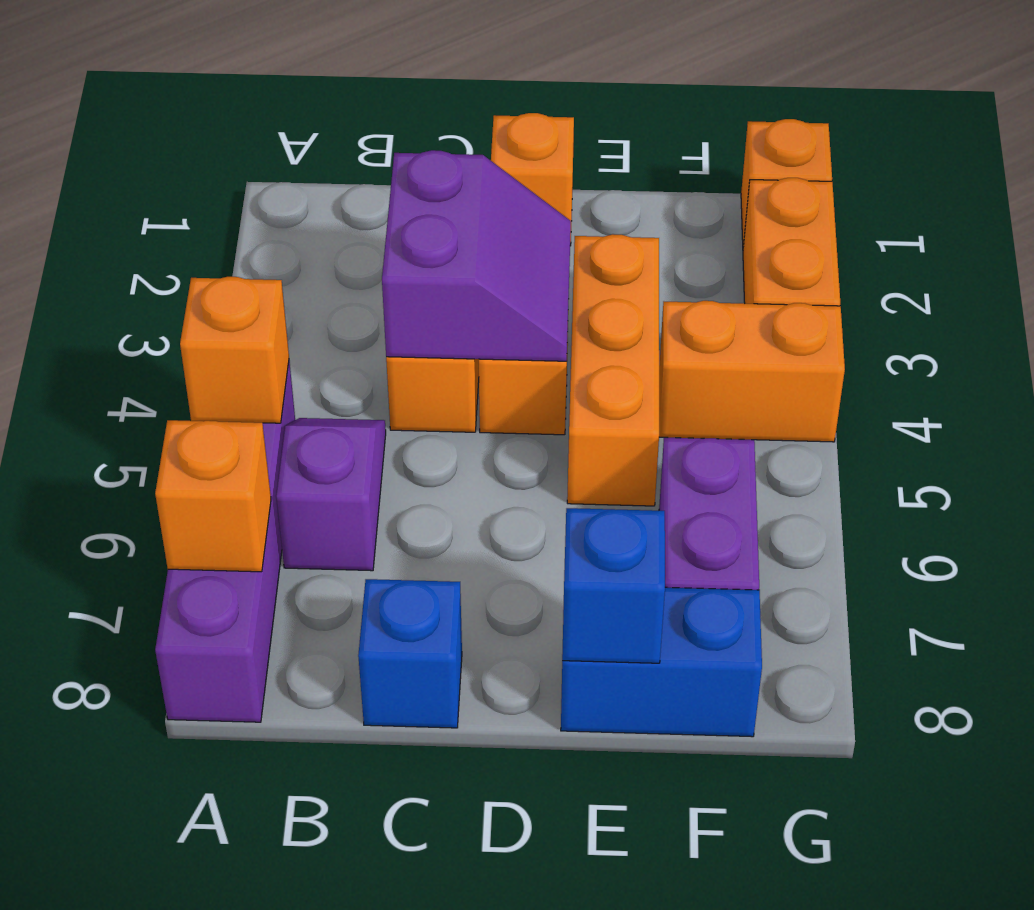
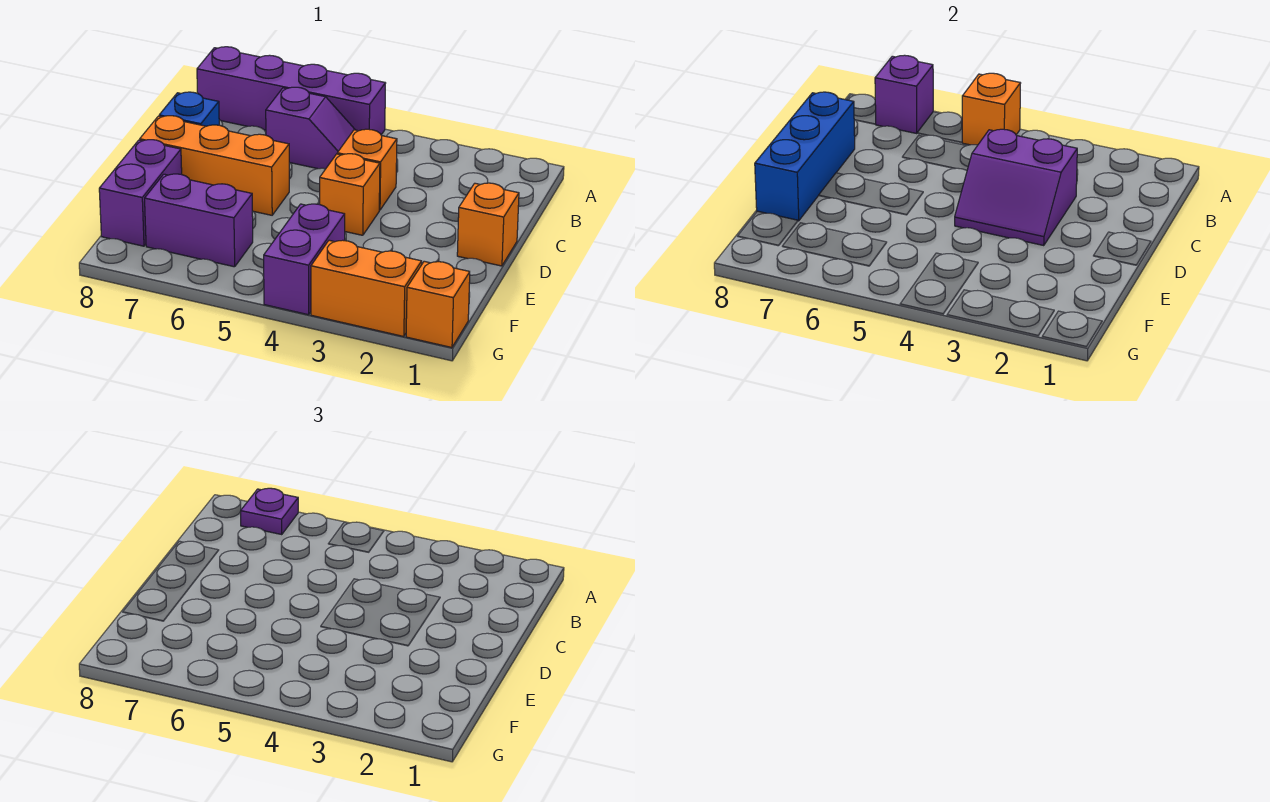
orange brick A7 level 2 -> purple brick A7 level 2
none -> purple plate A7 level 3
orange brick E3:E5 level 1 -> orange brick D6:D8 level 1
blue brick E8:F8 level 1 -> purple brick E8:F8 level 1
blue brick E8 level 2 -> blue brick C8:E8 level 2
orange brick F4:G4 level 1 -> purple brick F4:G4 level 1

